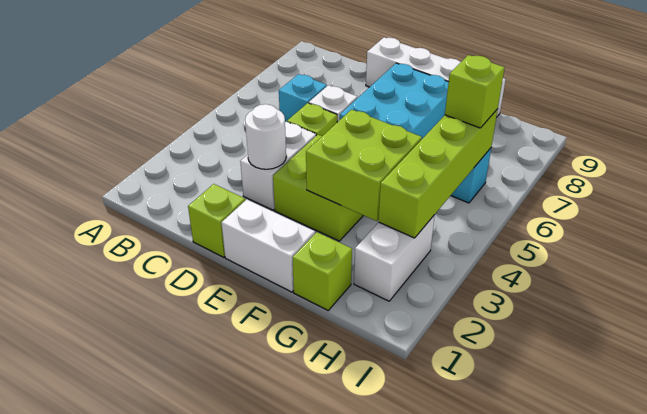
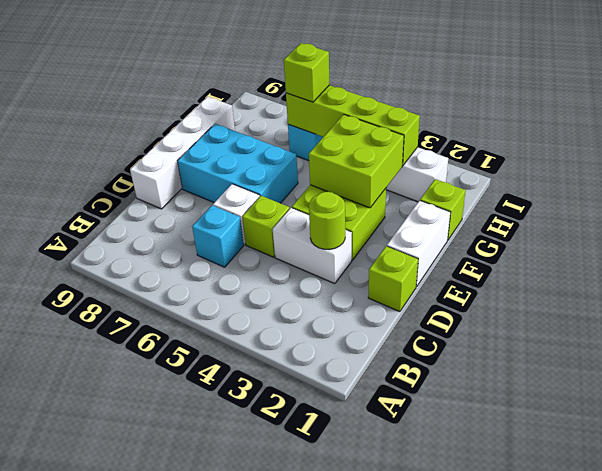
white round brick D3 level 2 -> lime round brick D3 level 2

